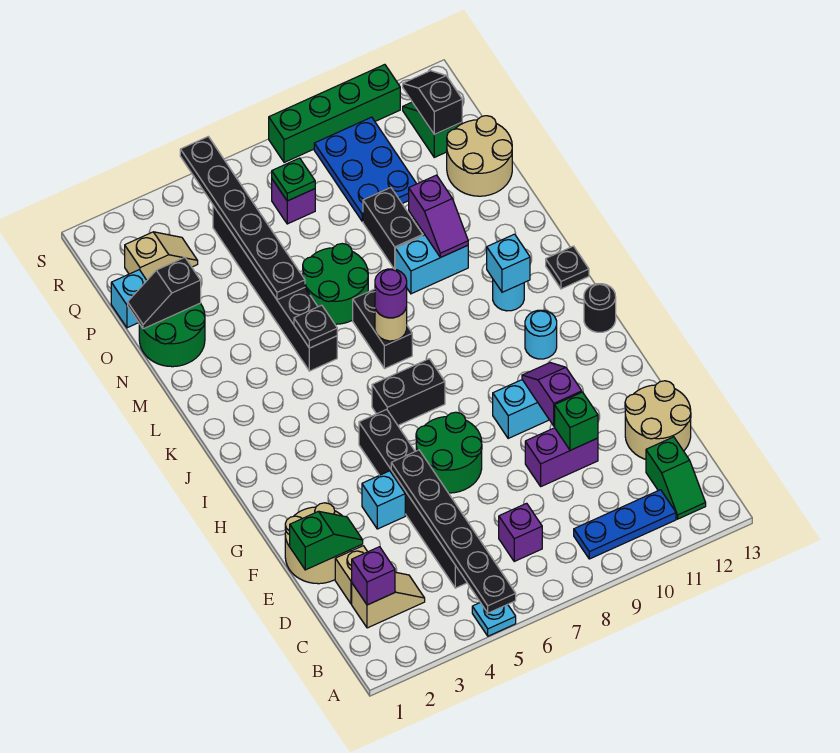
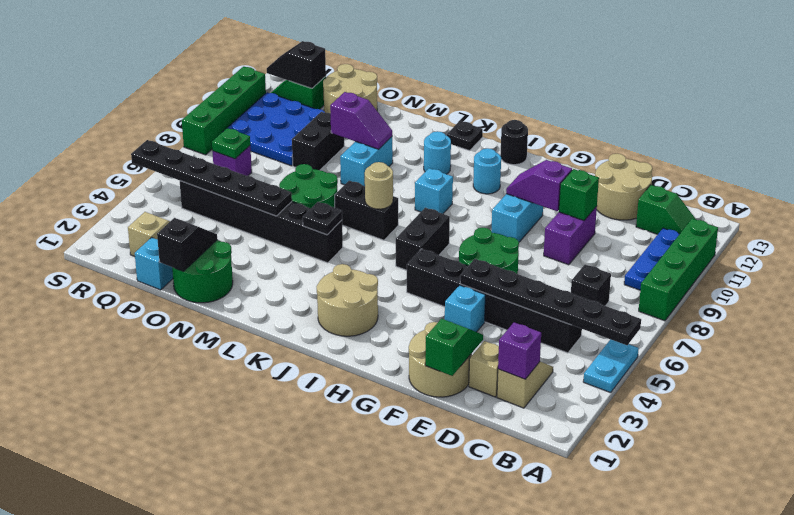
cyan plate A5 level 1 -> cyan plate A4:A5 level 1
none -> green brick A8:A11 level 1
purple brick C7 level 1 -> black brick C7 level 1
none -> tan round brick I2:J3 level 1
purple round brick K7 level 3 -> none
cyan brick K11 level 2 -> cyan brick J9 level 1
black brick N9:O9 level 1 -> black brick O9:O10 level 1
black slope O1:O2 level 2 top 2 -> black slope O1:O2 level 2 top 1
blue plate P9:R10 level 1 -> blue plate P9:R11 level 1

